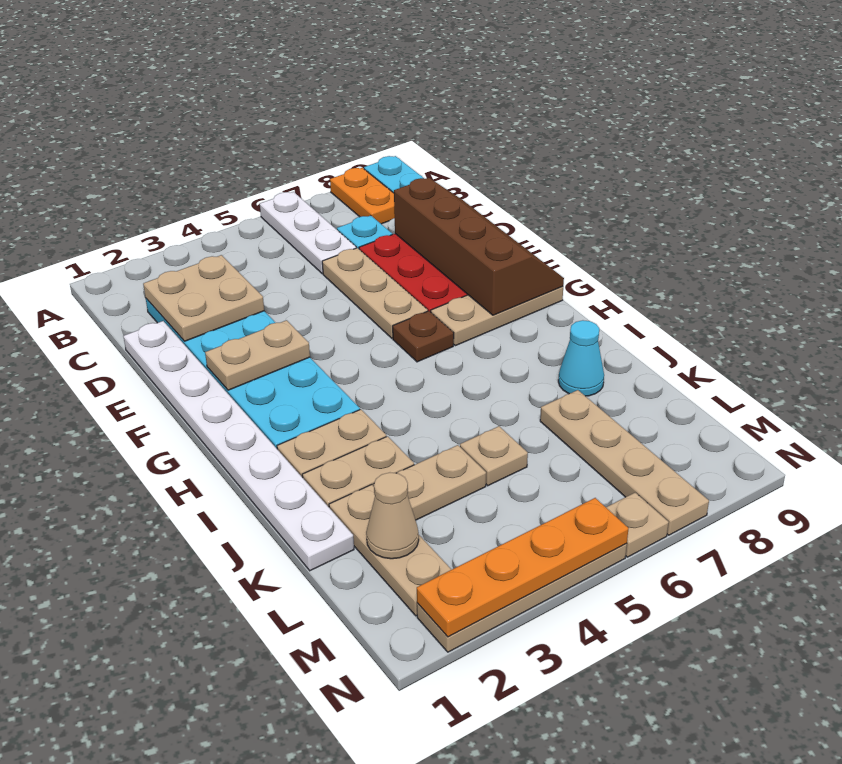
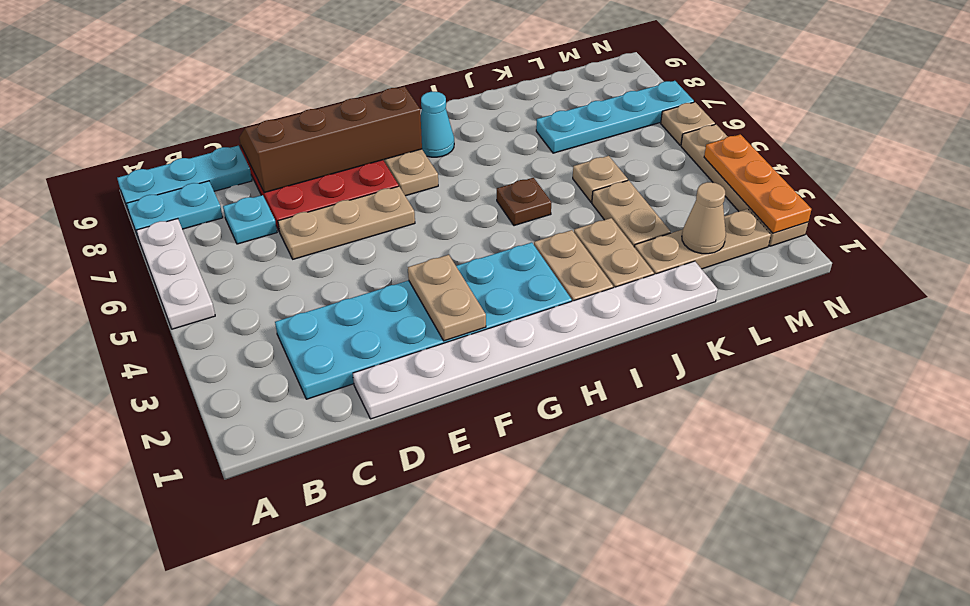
white plate A6:C6 level 1 -> white plate A5:A7 level 1
orange plate A8:B8 level 1 -> cyan plate A8:B8 level 1
tan plate C2:D3 level 2 -> none
brown plate G6 level 1 -> brown plate I5 level 1
cyan cone J8 level 1 -> cyan cone H8 level 1
tan plate K7:N7 level 1 -> cyan plate K7:N7 level 1
orange plate N2:N5 level 2 -> orange plate N2:N4 level 2

